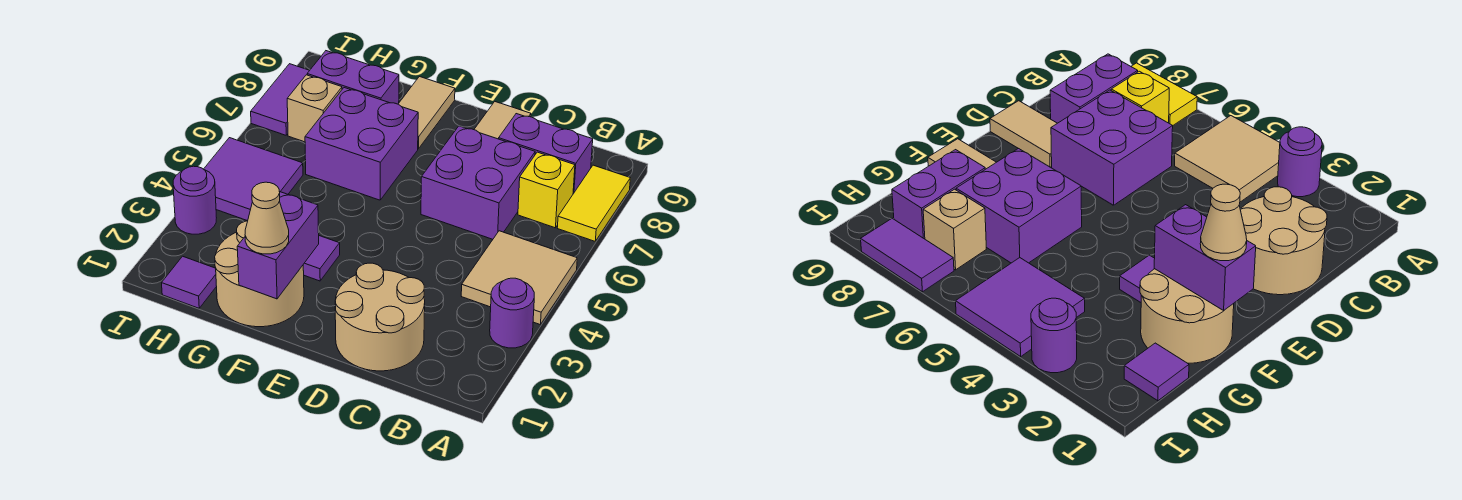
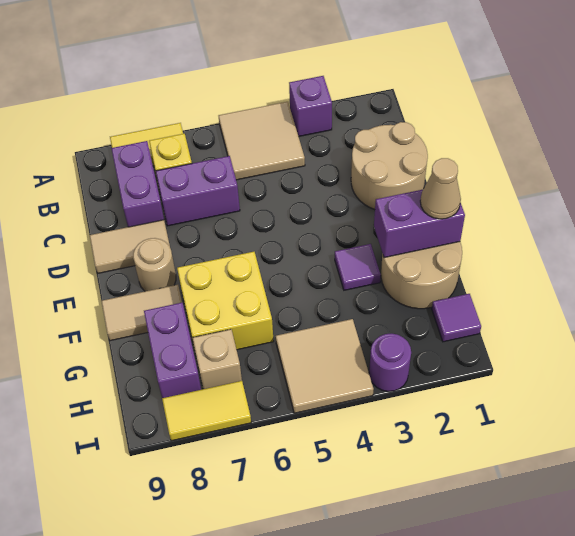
purple round brick A3 level 1 -> purple brick A3 level 1
purple brick C6:D7 level 1 -> purple brick C6:C7 level 1
none -> tan round brick E8 level 1
purple brick F6:G7 level 1 -> yellow brick F6:G7 level 1
purple tile H4:I5 level 1 -> tan tile H4:I5 level 1
purple tile I7:I8 level 1 -> yellow tile I7:I8 level 1

